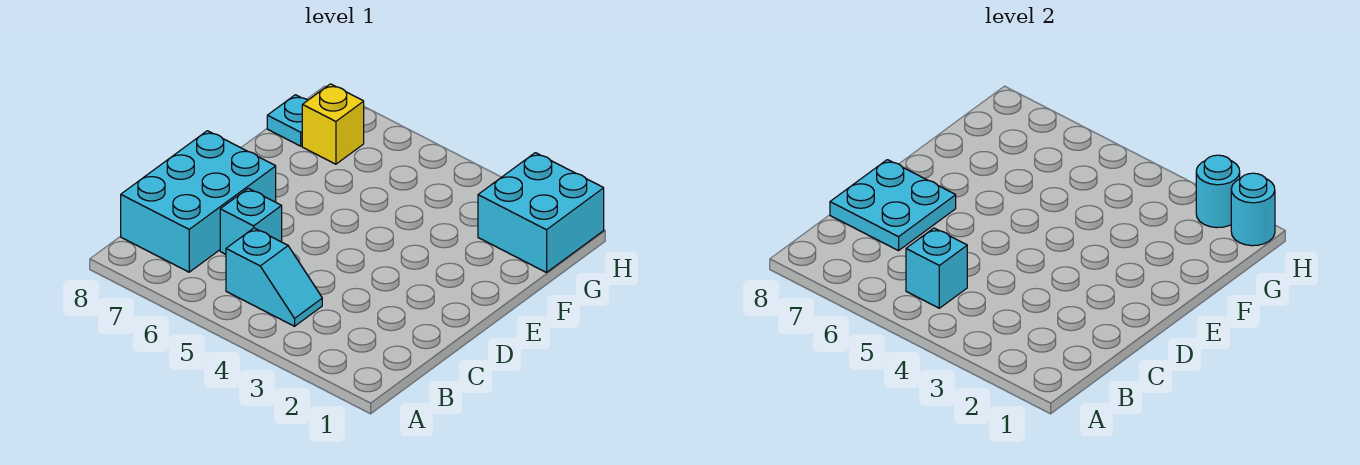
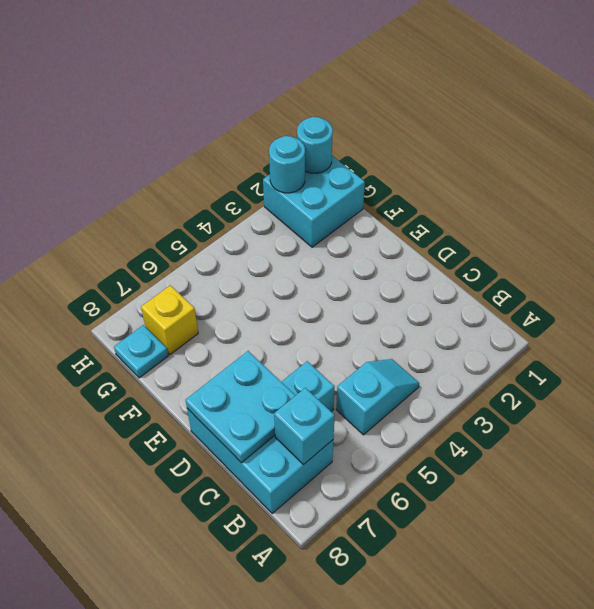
cyan brick B5 level 2 -> cyan brick B7 level 2

